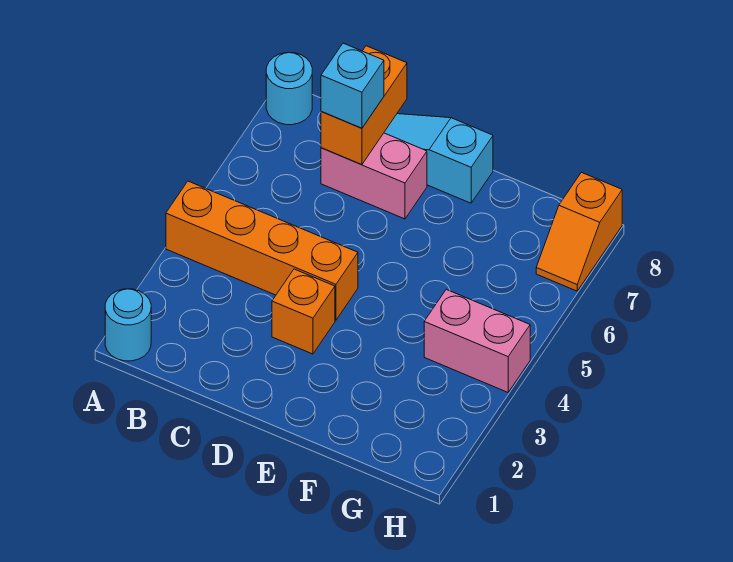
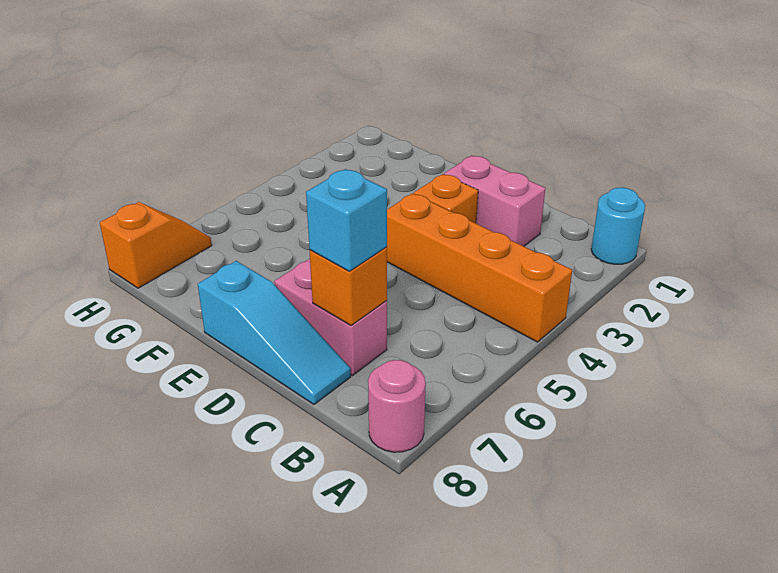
cyan round brick A8 level 1 -> pink round brick A8 level 1
orange brick C7:C8 level 2 -> orange brick C7 level 2
pink brick G4:H4 level 1 -> pink brick C2:D2 level 1

